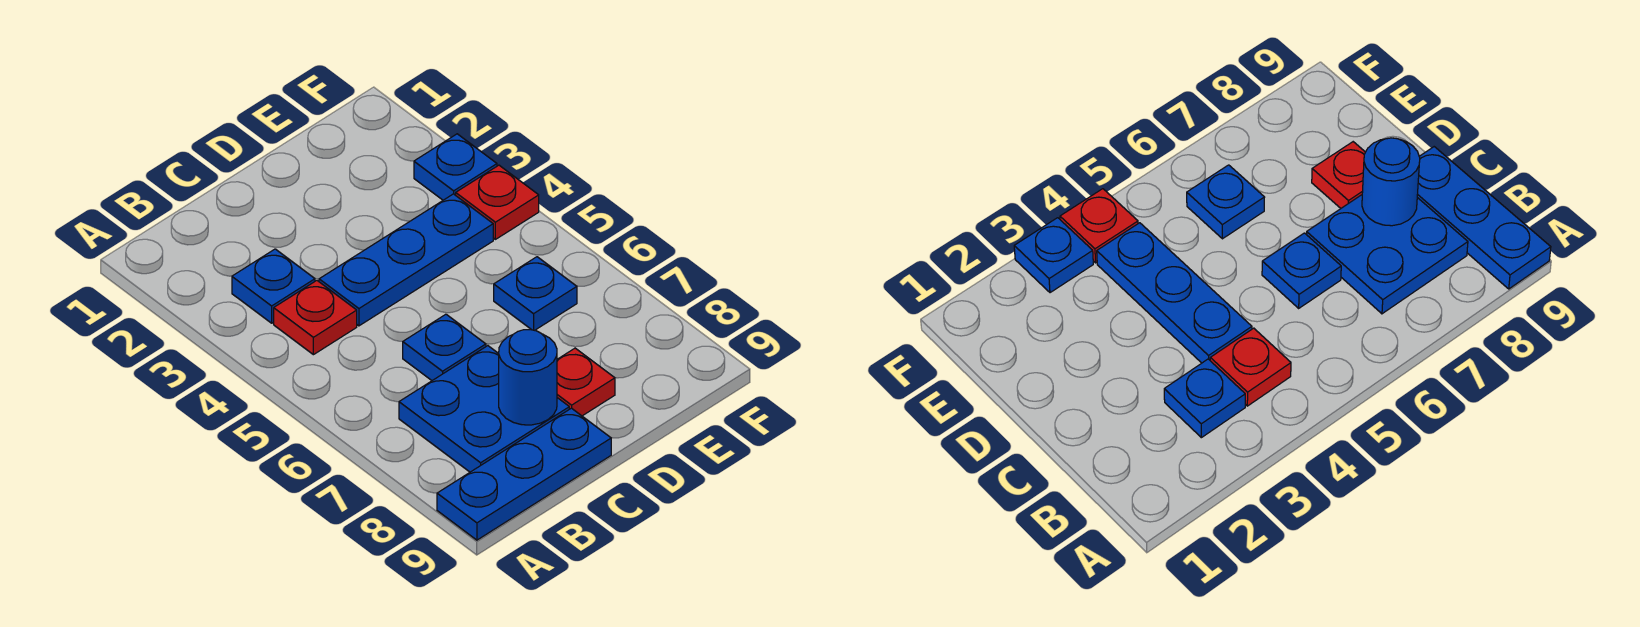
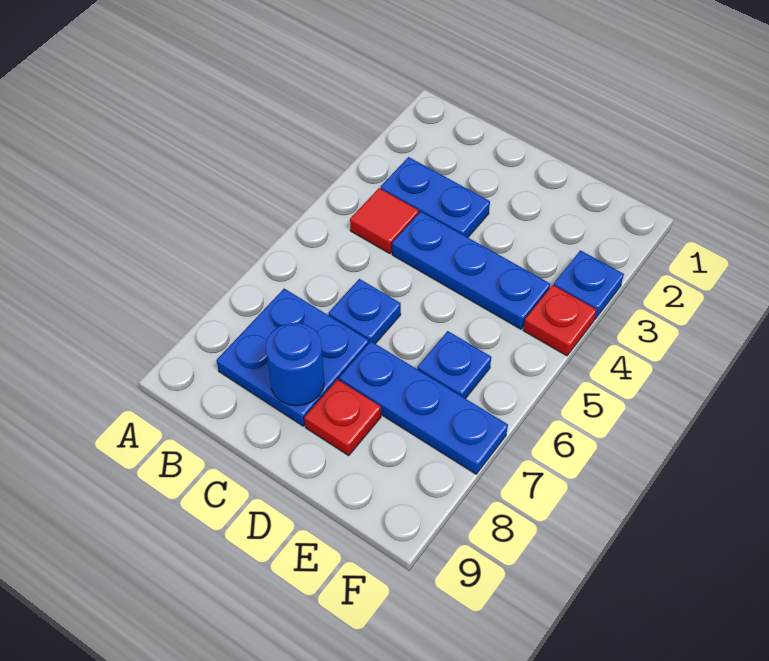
blue plate A9:C9 level 1 -> blue plate D7:F7 level 1
blue plate B3 level 1 -> blue plate B3:C3 level 1
red plate B4 level 1 -> red tile B4 level 1

